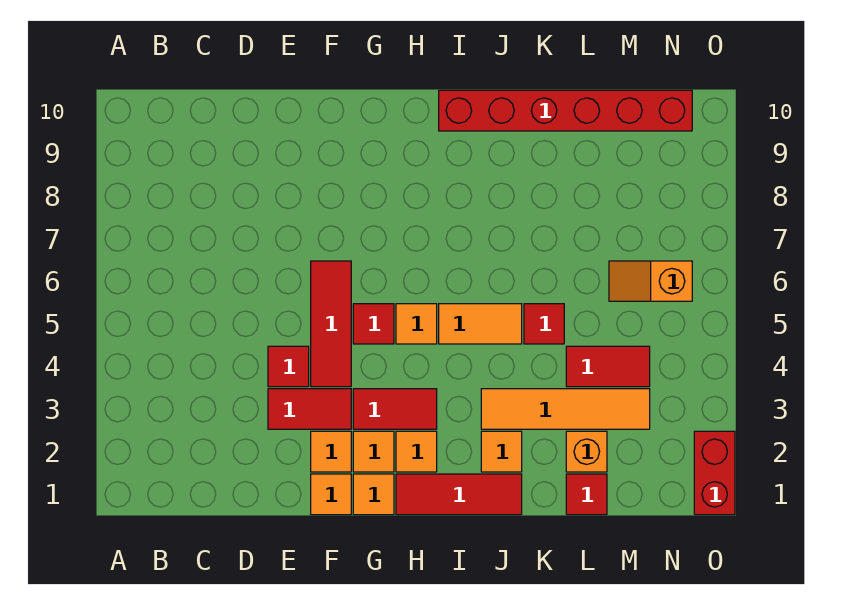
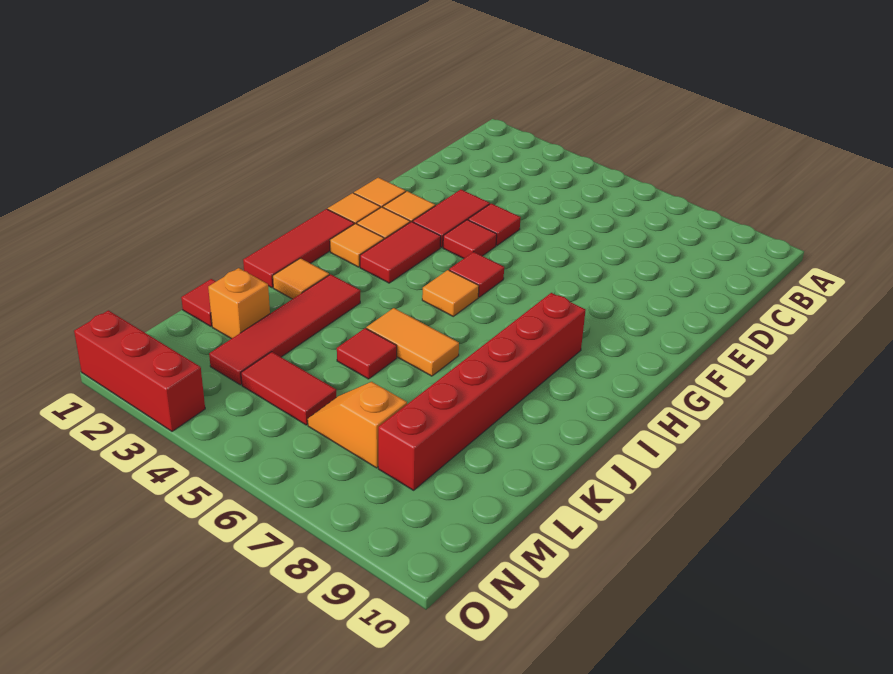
red tile F4:F6 level 1 -> red tile F4 level 1
orange tile I5:J5 level 1 -> orange tile J5:J6 level 1
red brick I10:N10 level 1 -> red brick H8:M8 level 1
orange tile J3:M3 level 1 -> red tile J3:M3 level 1
red tile L4:M4 level 1 -> red tile M4:M5 level 1
orange slope M6:N6 level 1 top N -> orange slope M6:M7 level 1 top 7
red brick O1:O2 level 1 -> red brick O1:O3 level 1

